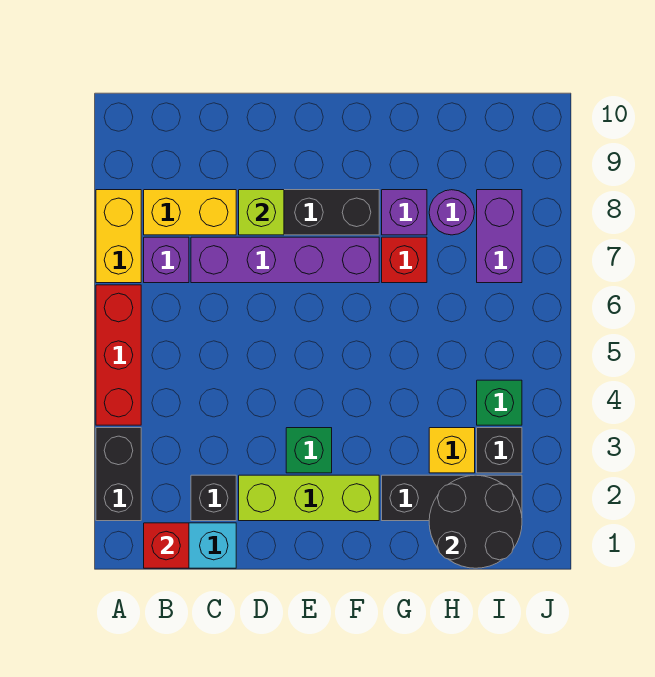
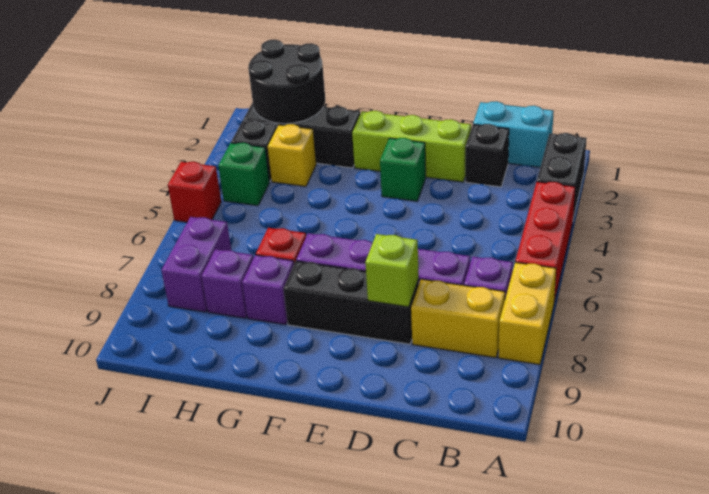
red brick B1 level 2 -> red brick J5 level 1
purple round brick H8 level 1 -> purple brick H8 level 1

